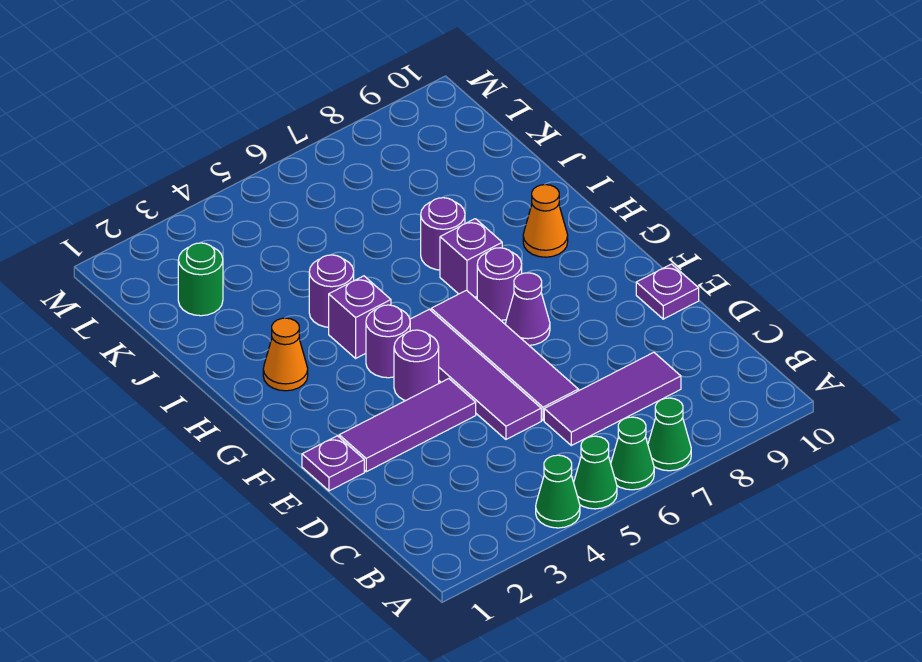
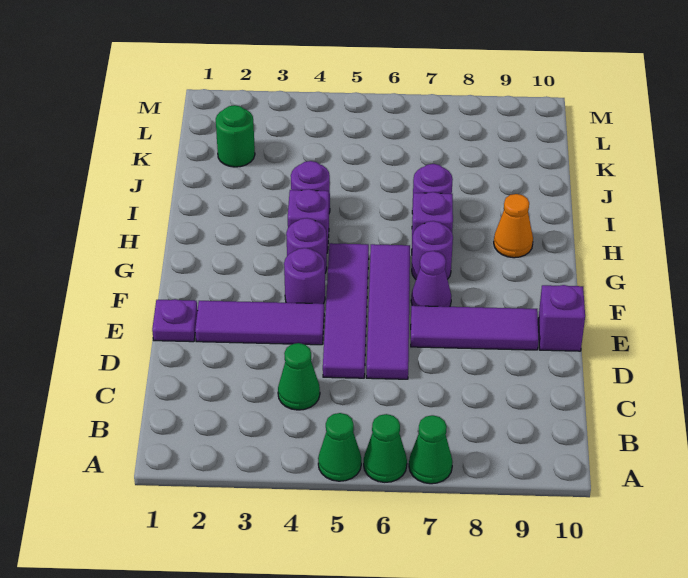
green cone A4 level 1 -> green cone C4 level 1
purple tile C6:C8 level 1 -> purple tile E7:E9 level 1
purple plate E10 level 1 -> purple brick E10 level 1
orange cone H2 level 1 -> none

